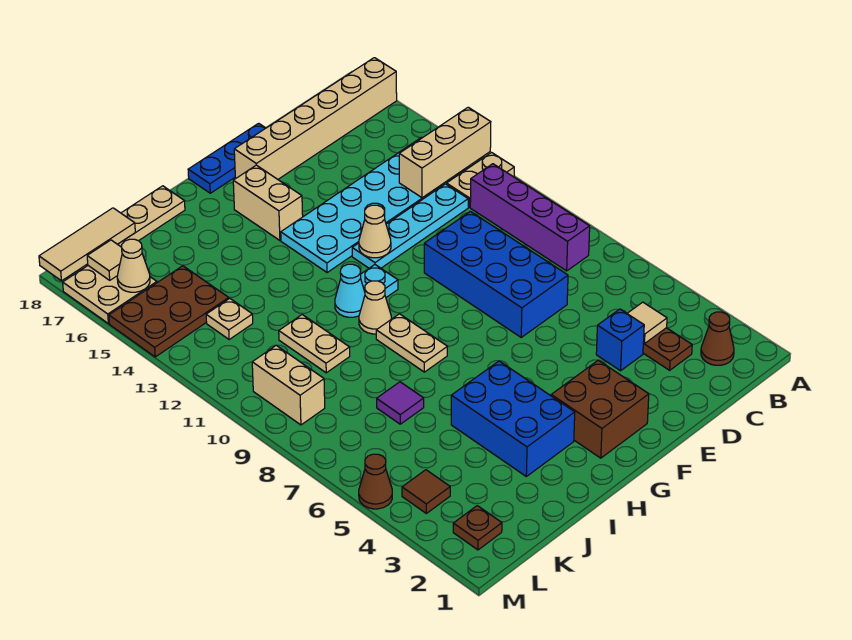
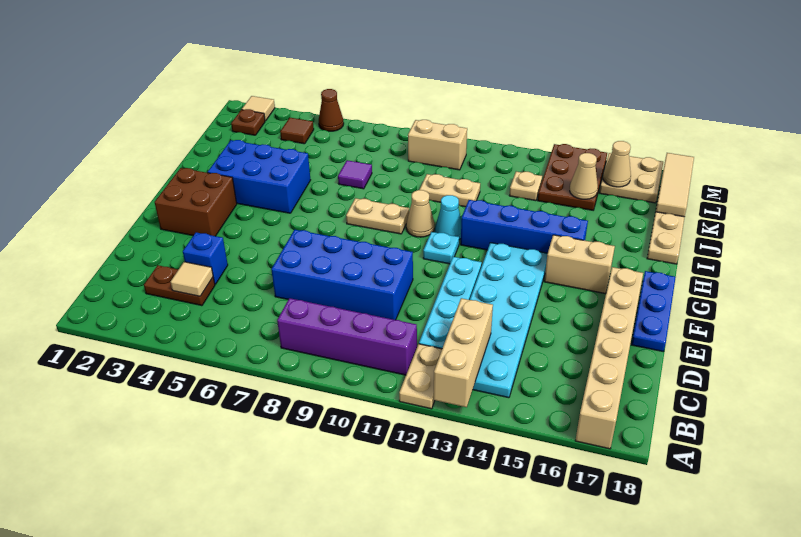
brown cone B2 level 1 -> none
tan cone F12 level 2 -> tan cone K15 level 2
none -> blue brick H12:H15 level 1
tan tile L17 level 2 -> tan tile M2 level 1

